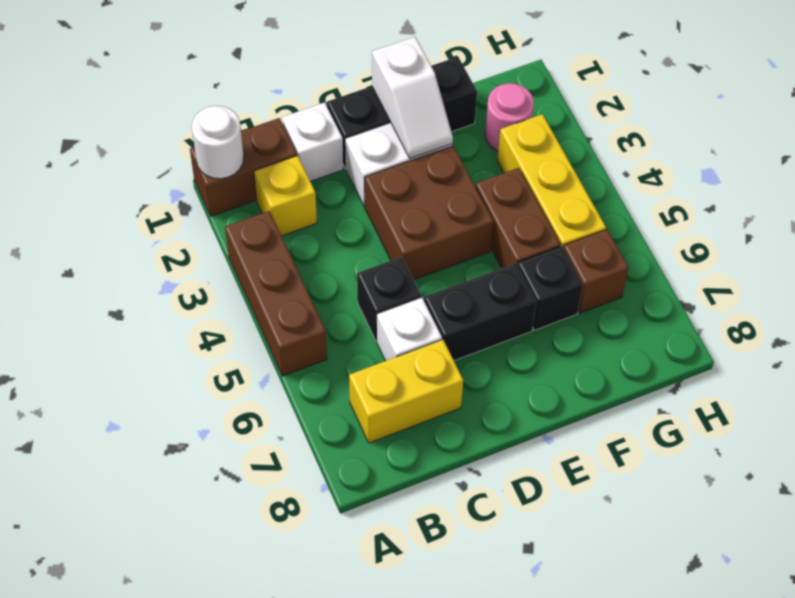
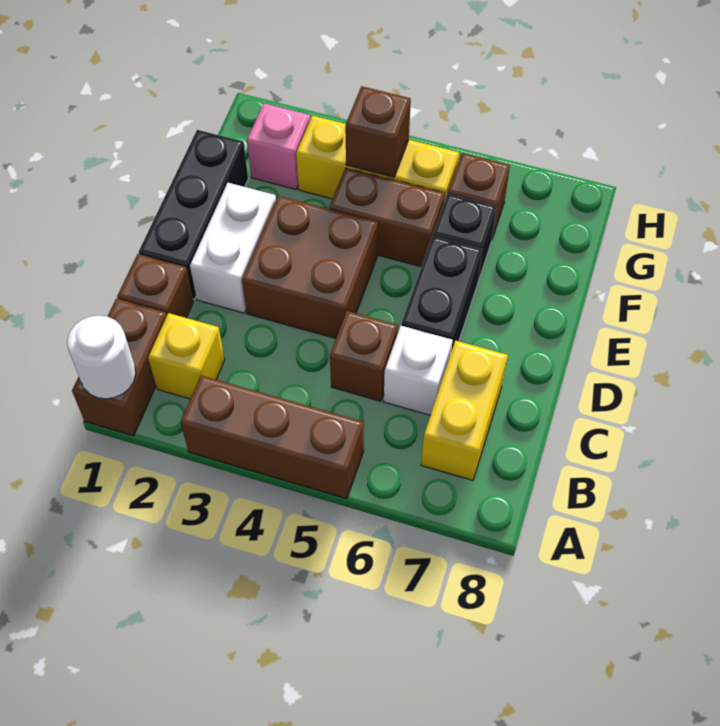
white brick C1 level 1 -> brown brick C1 level 1
black brick C5 level 1 -> brown brick C5 level 1
white slope E1:E2 level 2 top 1 -> none
pink round brick G2 level 1 -> pink brick G2 level 1
none -> brown brick G4 level 2

